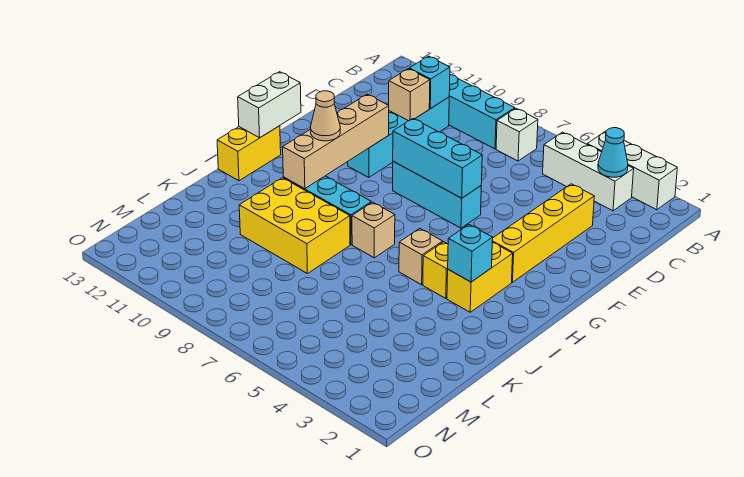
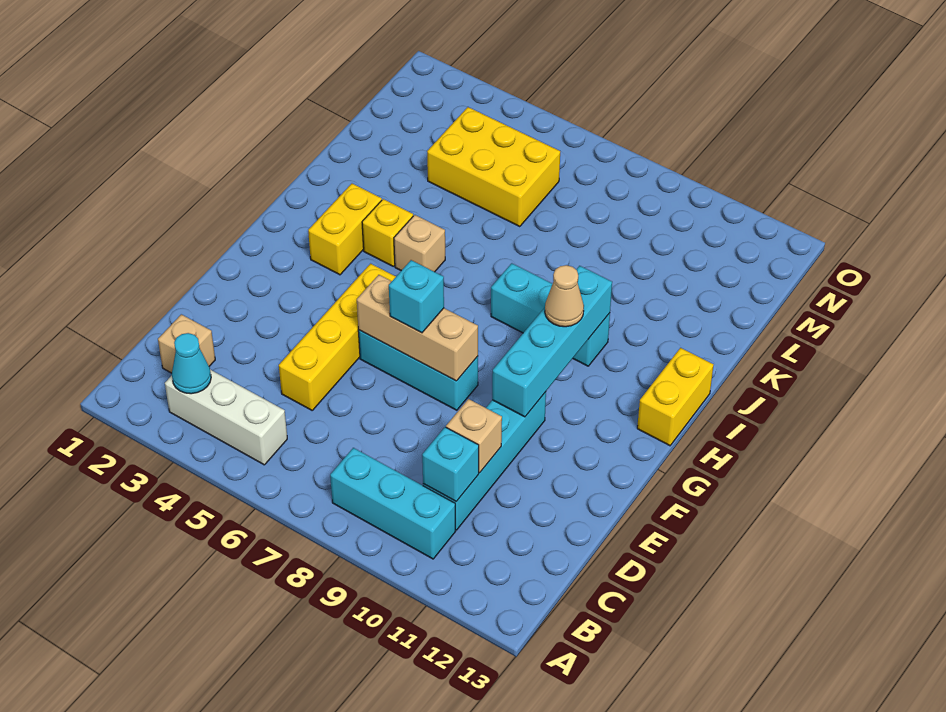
white brick A2:A4 level 1 -> none
white brick B7 level 1 -> none
yellow brick D3:G3 level 1 -> yellow brick D5:G5 level 1
cyan brick F6:F8 level 2 -> tan brick F6:F8 level 2
tan brick F10:I10 level 2 -> cyan brick F10:I10 level 2
white brick G13:H13 level 2 -> none
cyan brick I3 level 2 -> cyan brick F7 level 3
tan brick I7 level 1 -> tan brick C2 level 1
yellow brick J8:K10 level 1 -> yellow brick L4:M6 level 1

